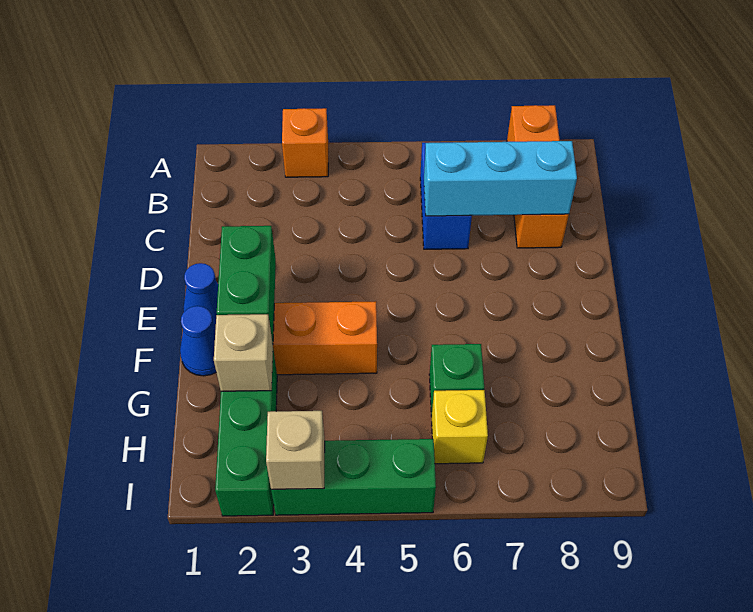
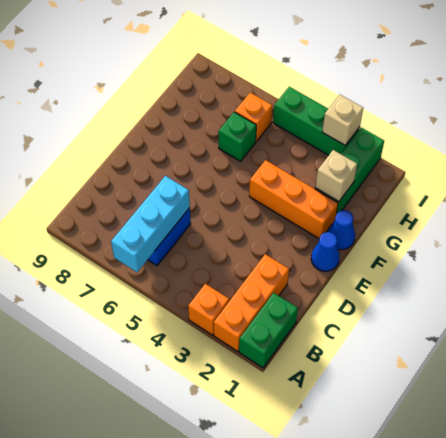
orange brick A8:C8 level 1 -> orange brick A2:C2 level 1
cyan brick C6:C8 level 2 -> cyan brick A6:C6 level 2
green brick E2:F2 level 2 -> green brick A1:B1 level 1
yellow brick H6 level 1 -> orange brick H6 level 1

